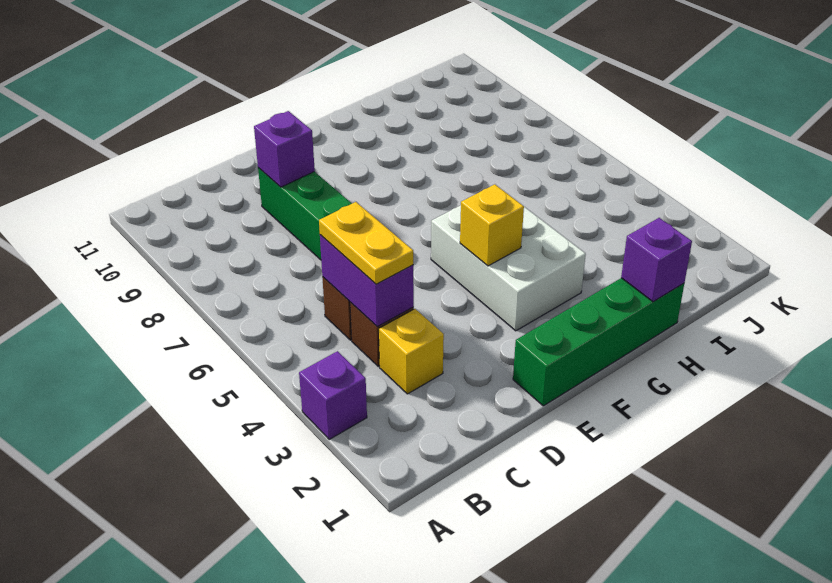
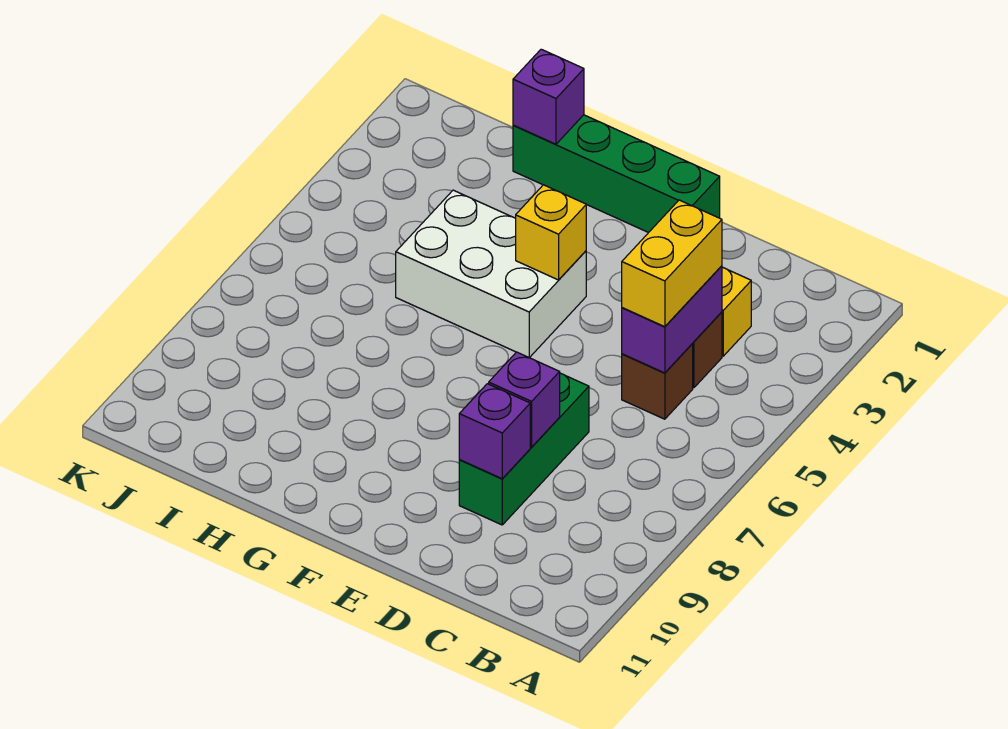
purple brick A3 level 1 -> purple brick D8 level 2
yellow plate C4:C5 level 3 -> yellow brick C4:C5 level 3
white brick F3:G5 level 1 -> white brick F4:H5 level 1

